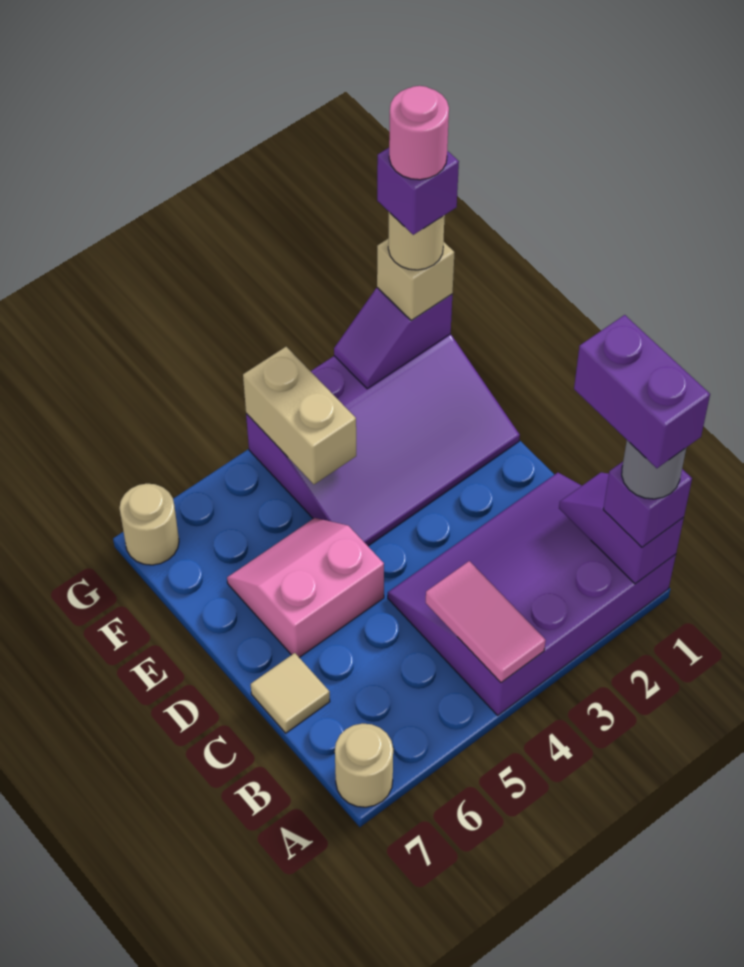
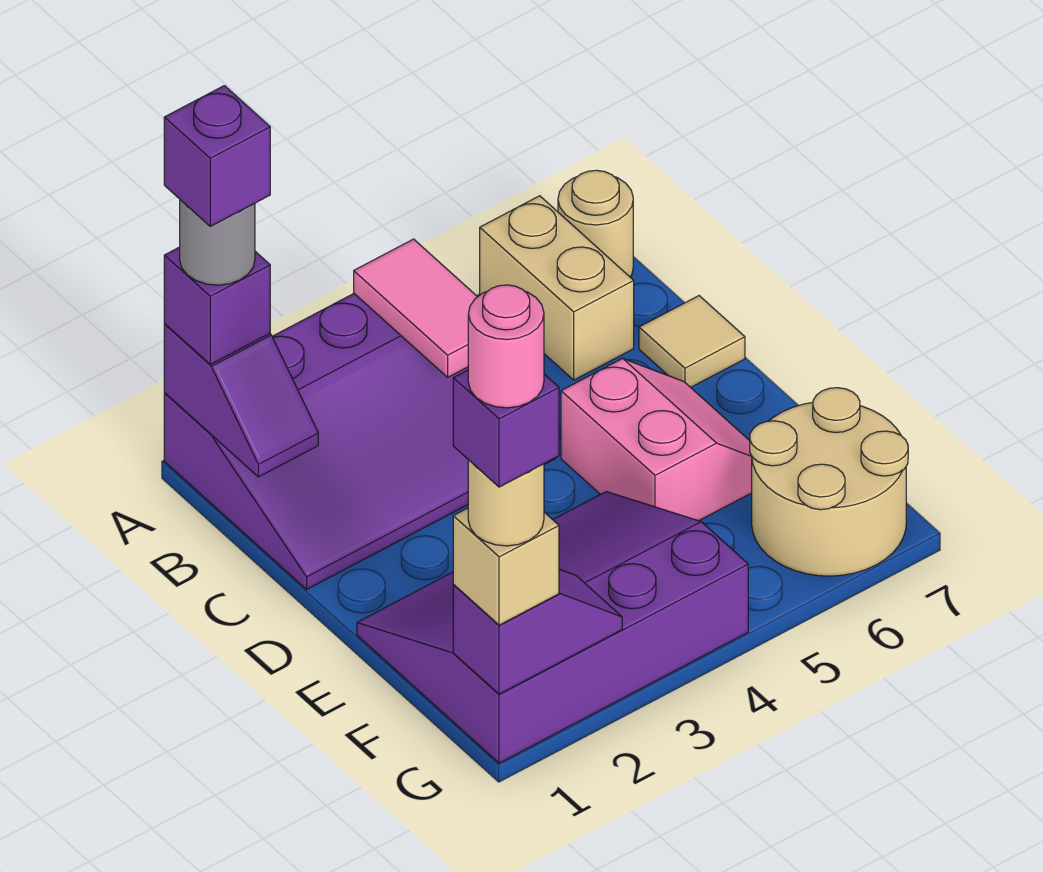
purple brick A1:B1 level 5 -> purple brick A1 level 5
pink slope D5:E6 level 1 top D -> pink slope D5:E6 level 1 top 5
tan brick F4:G4 level 2 -> tan brick A6:B6 level 1
tan round brick G7 level 1 -> tan round brick F6:G7 level 1

